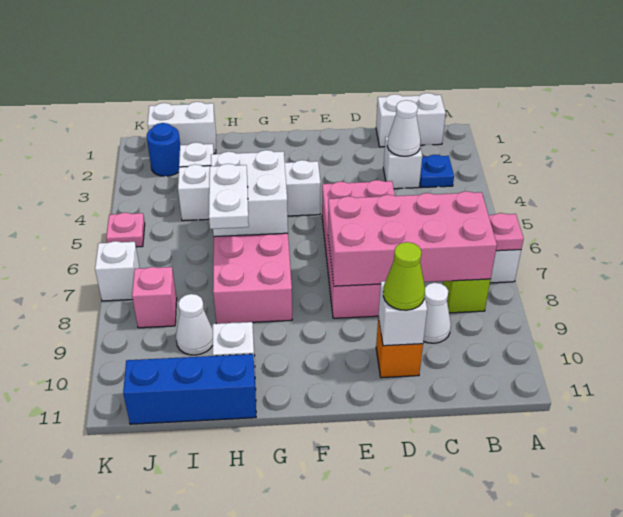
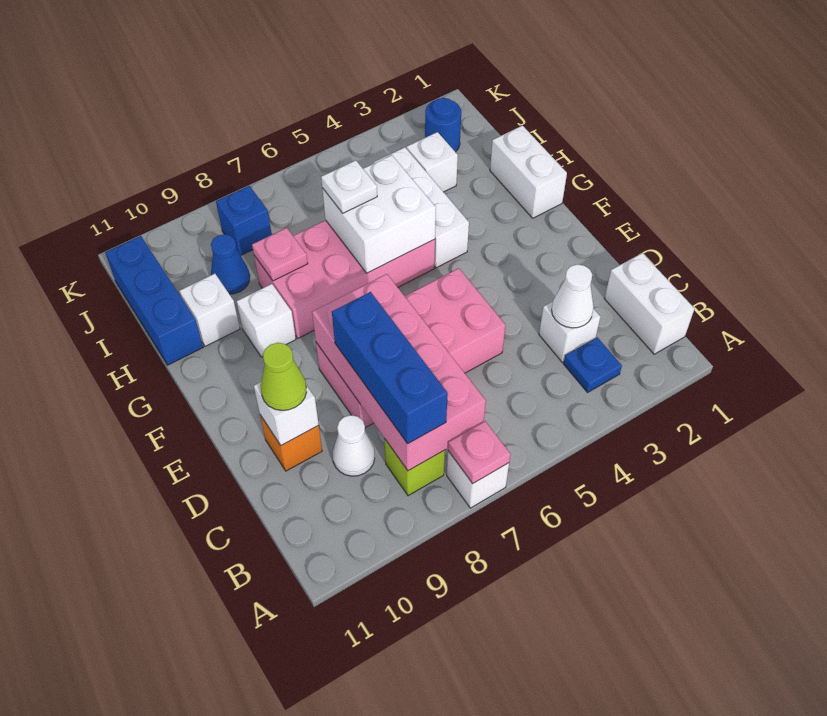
none -> blue brick B8:D8 level 3
white brick F4:I4 level 1 -> white brick G4:I4 level 1
white plate H6:H7 level 3 -> white plate H6 level 3
white brick I1:J1 level 1 -> white brick G1:H1 level 1
white cone I9 level 1 -> blue cone I9 level 1
pink brick J8 level 1 -> blue brick J8 level 1
pink plate K5 level 1 -> pink plate H8 level 2
white brick K7 level 1 -> white brick G9 level 1

